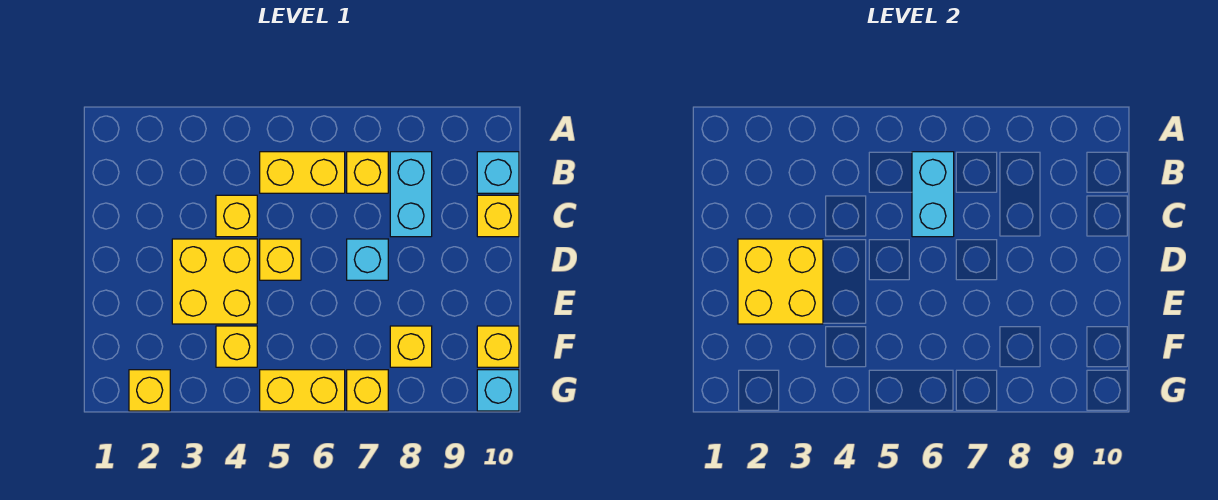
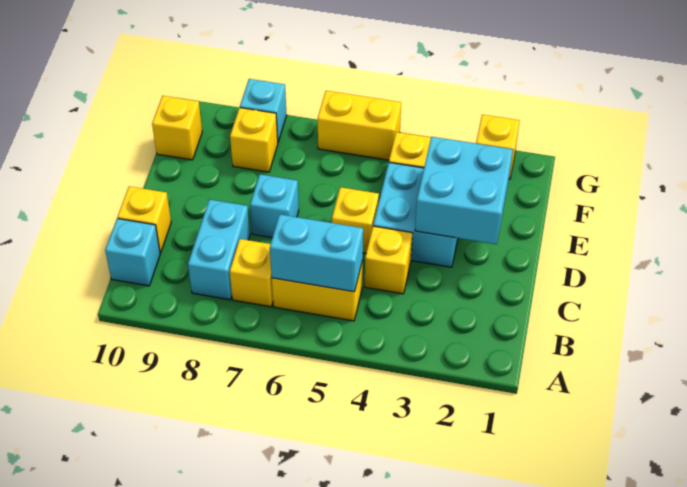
cyan brick B6:C6 level 2 -> cyan brick B5:B6 level 2
yellow brick D2:E3 level 2 -> cyan brick D2:E3 level 2
yellow brick D3:E4 level 1 -> cyan brick D3:E4 level 1
yellow brick G7 level 1 -> none
cyan brick G10 level 1 -> cyan brick G8 level 1

